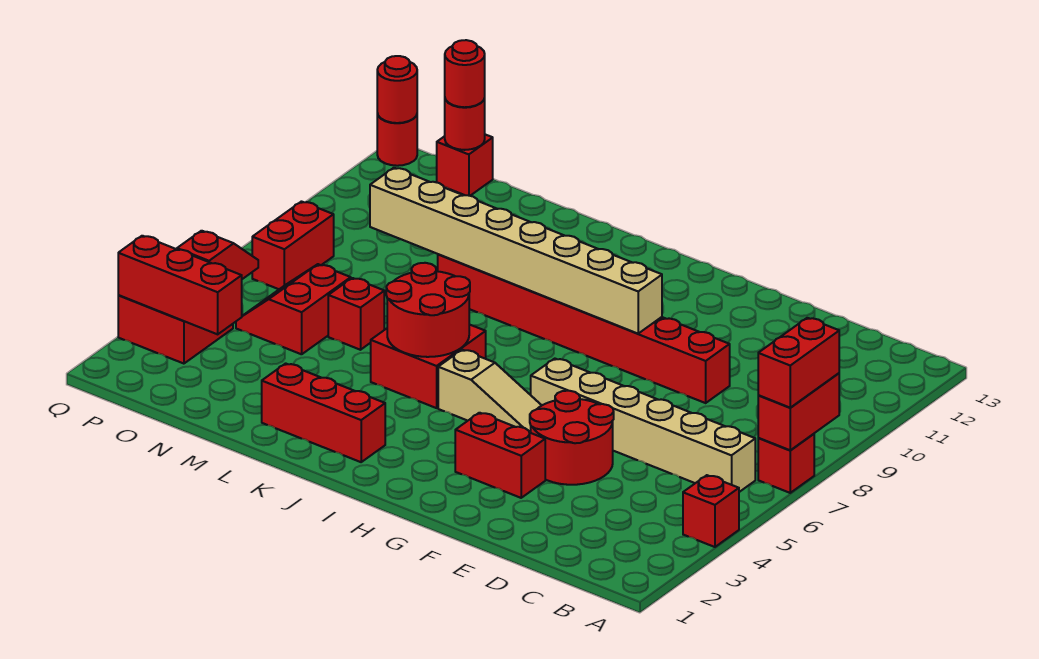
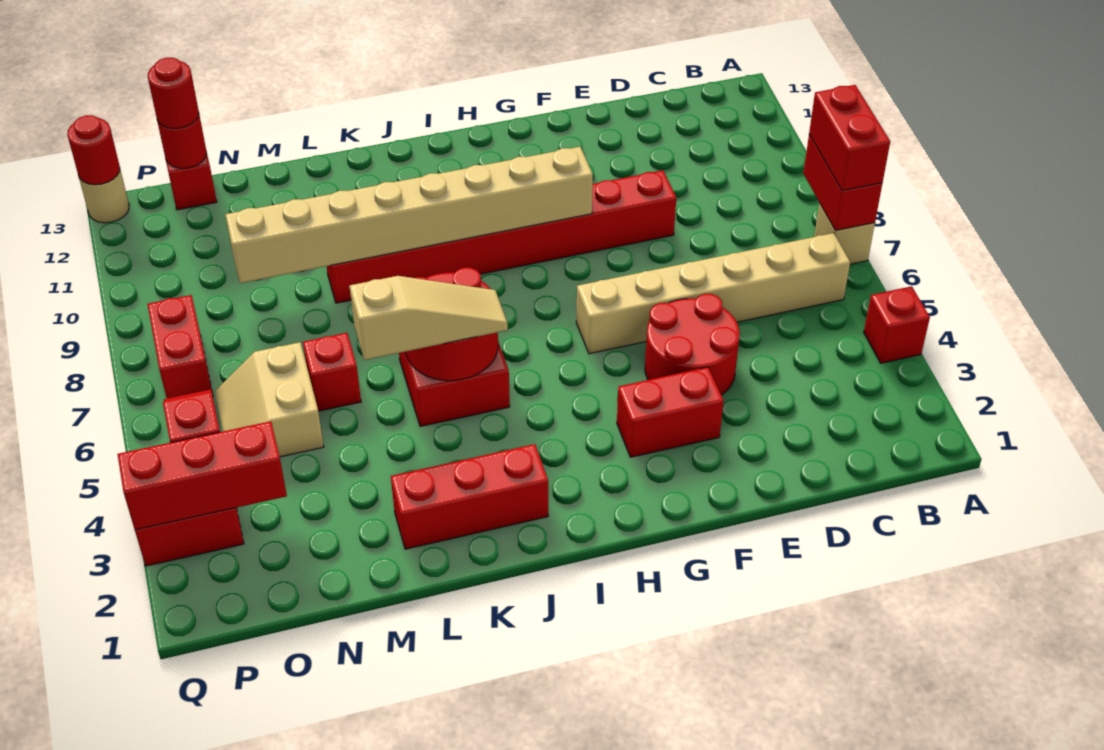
red brick A7 level 1 -> tan brick A7 level 1
tan slope G5:I5 level 1 top I -> tan slope J5:L5 level 3 top L
red slope N5:O6 level 1 top N -> tan slope N5:O6 level 1 top N
red round brick Q13 level 1 -> tan round brick Q13 level 1

